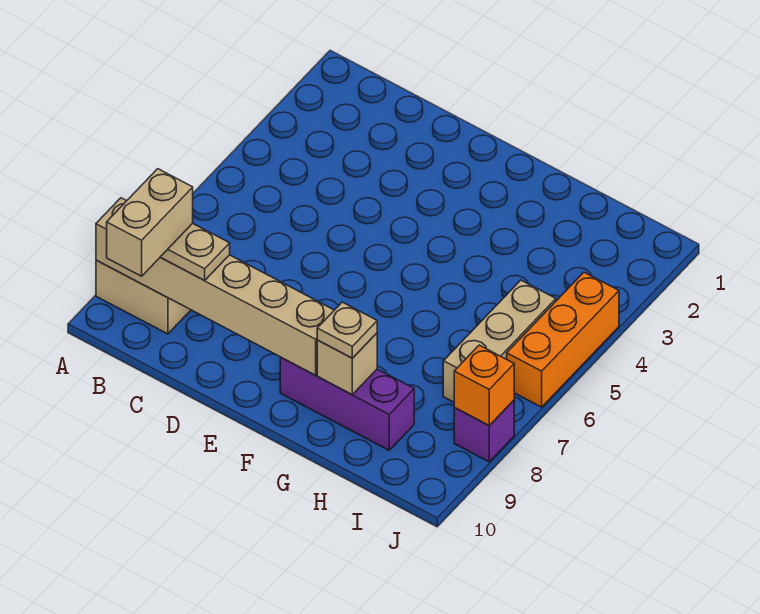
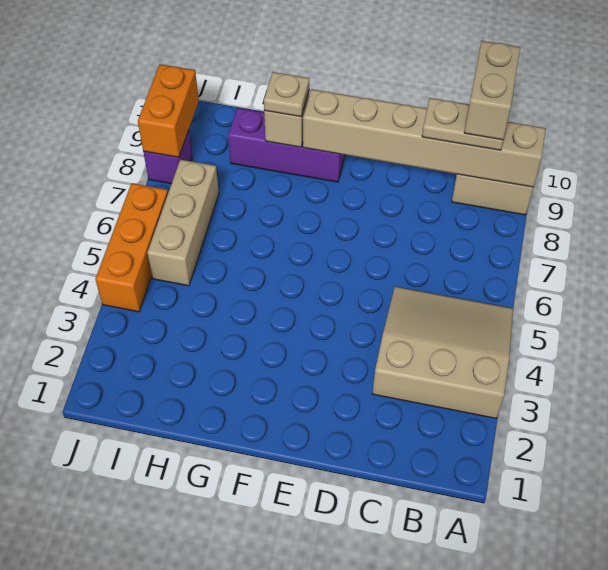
none -> tan slope A3:C5 level 1 top 3
orange brick J8 level 2 -> orange brick J8:J9 level 2

